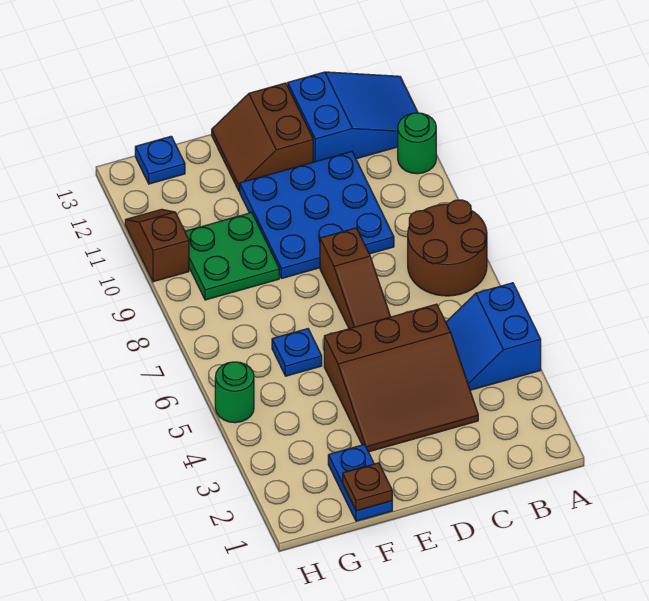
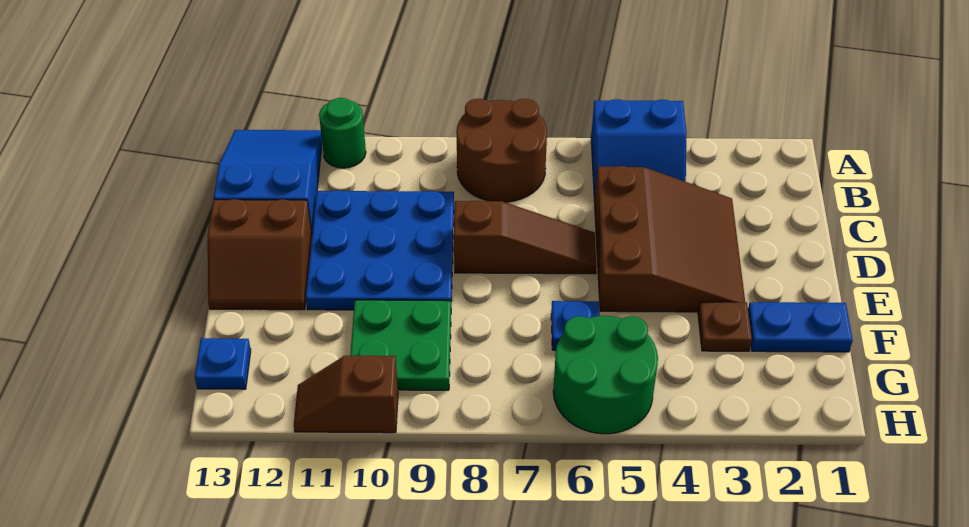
brown plate F1 level 2 -> brown plate F3 level 1
green round brick H5 level 1 -> green round brick G5:H6 level 1

